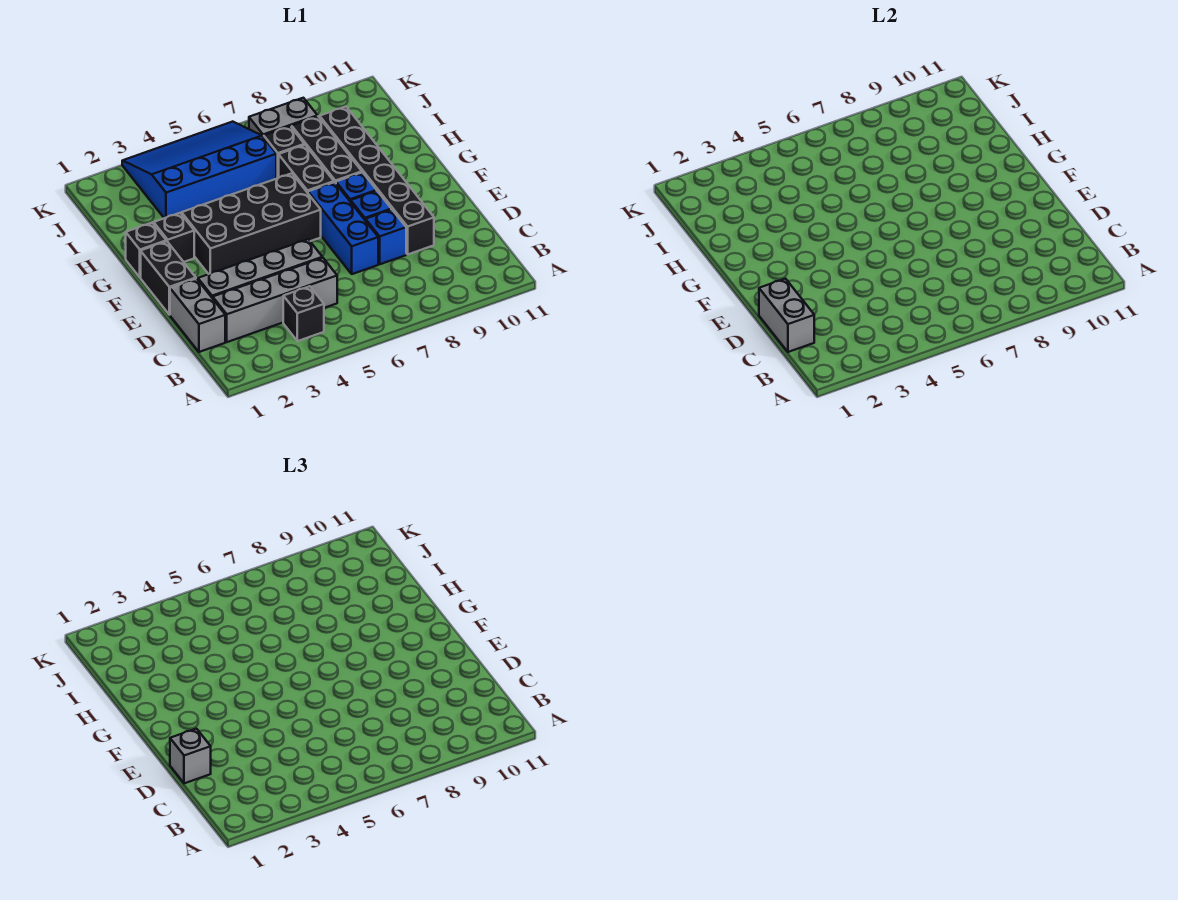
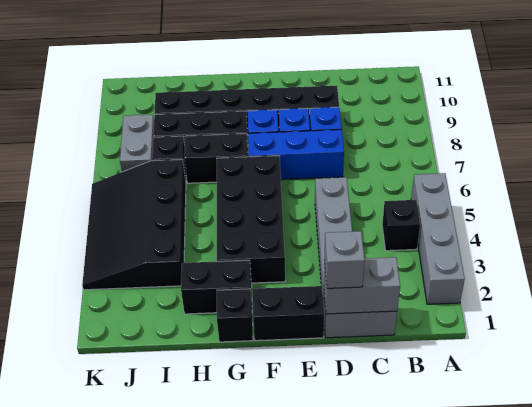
grey brick C2:C5 level 1 -> grey brick A2:A5 level 1
black brick G2 level 1 -> black brick G2:H2 level 1
blue slope I3:K6 level 1 top I -> black slope I3:K6 level 1 top I

